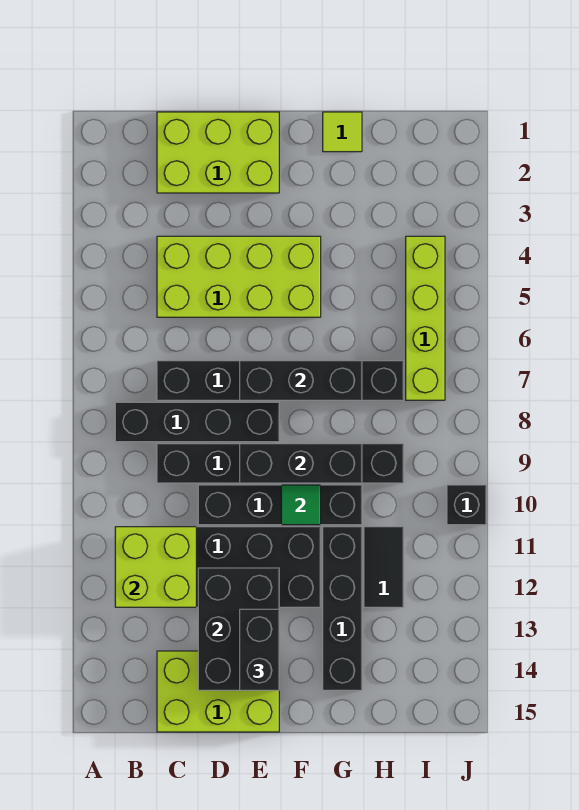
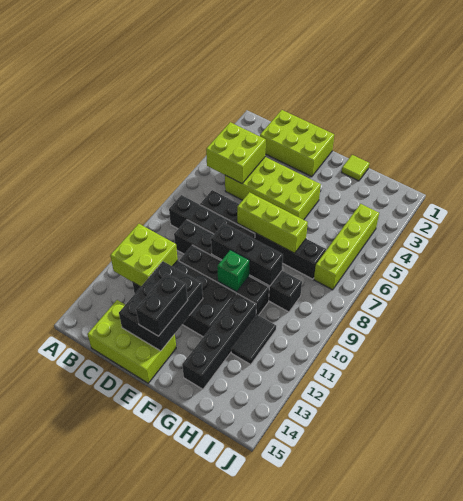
none -> lime brick B4:C5 level 2
black brick E7:G7 level 2 -> lime brick E7:G7 level 2
green tile F10 level 2 -> green brick F10 level 2
black brick J10 level 1 -> none

